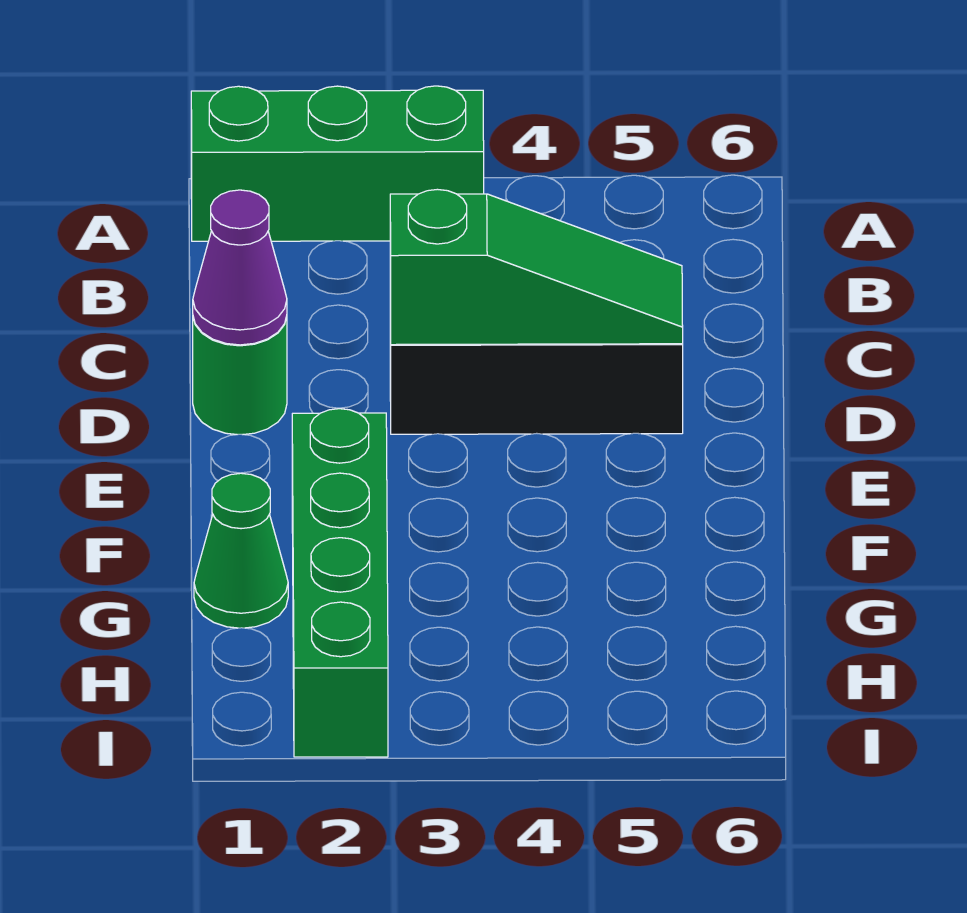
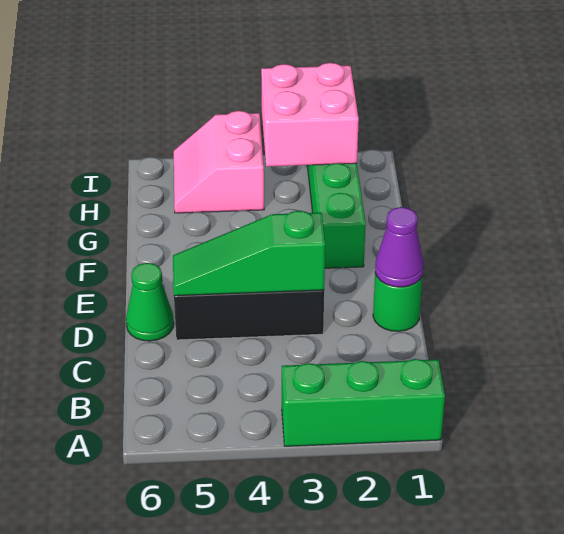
green cone G1 level 1 -> green cone D6 level 1
none -> pink brick H2:I3 level 2
none -> pink slope H4:I5 level 1 top 4

